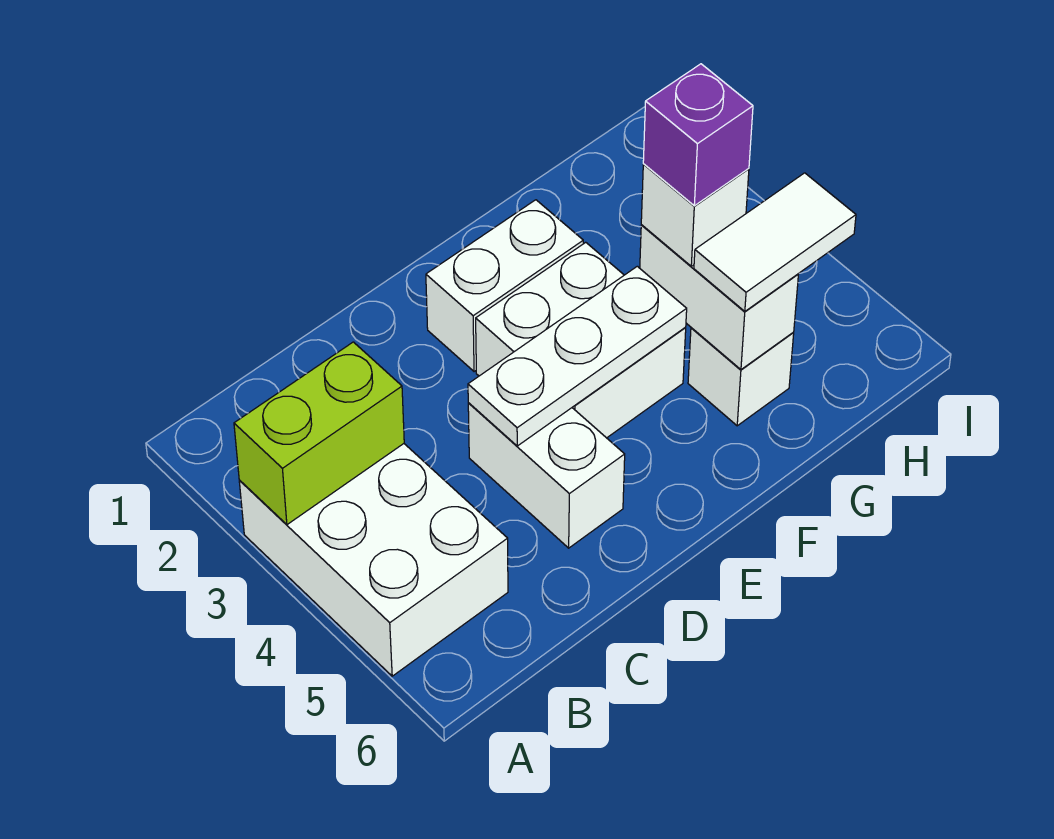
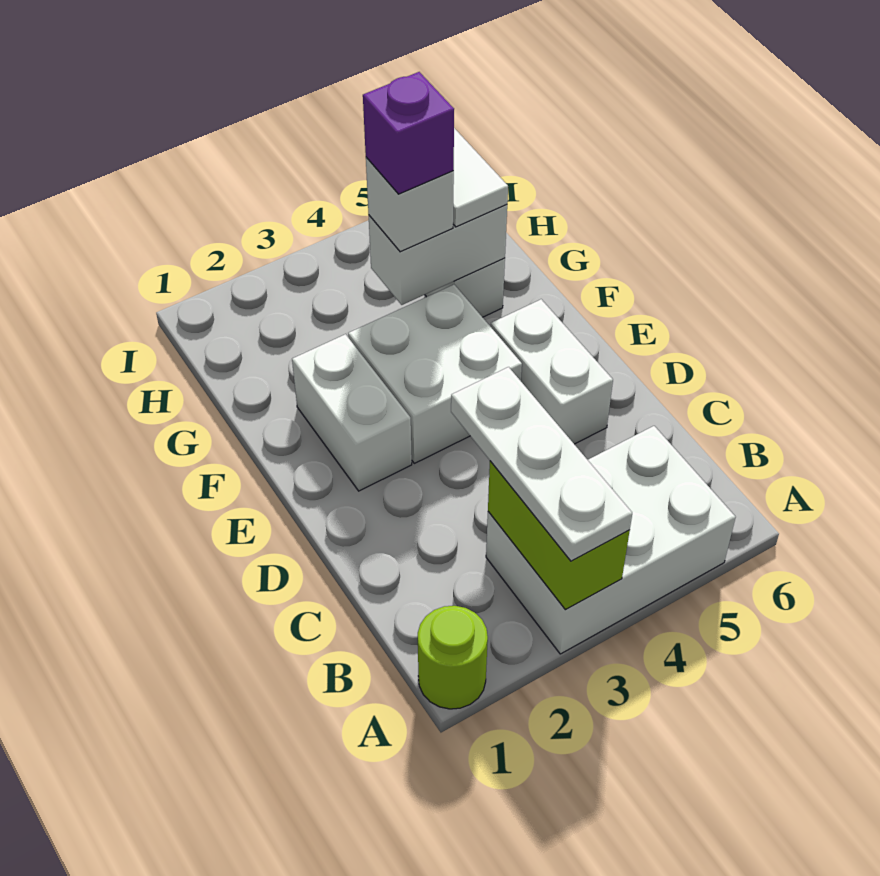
none -> lime round brick A1 level 1
white brick D4:D5 level 1 -> white brick D5:E5 level 1
white plate D4:F4 level 2 -> white plate A3:C3 level 3

